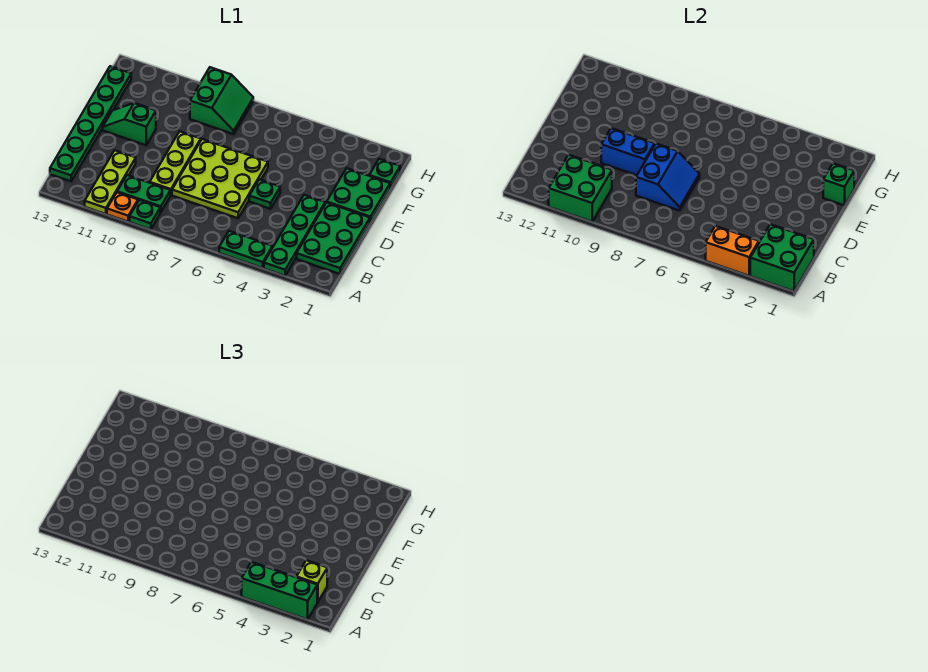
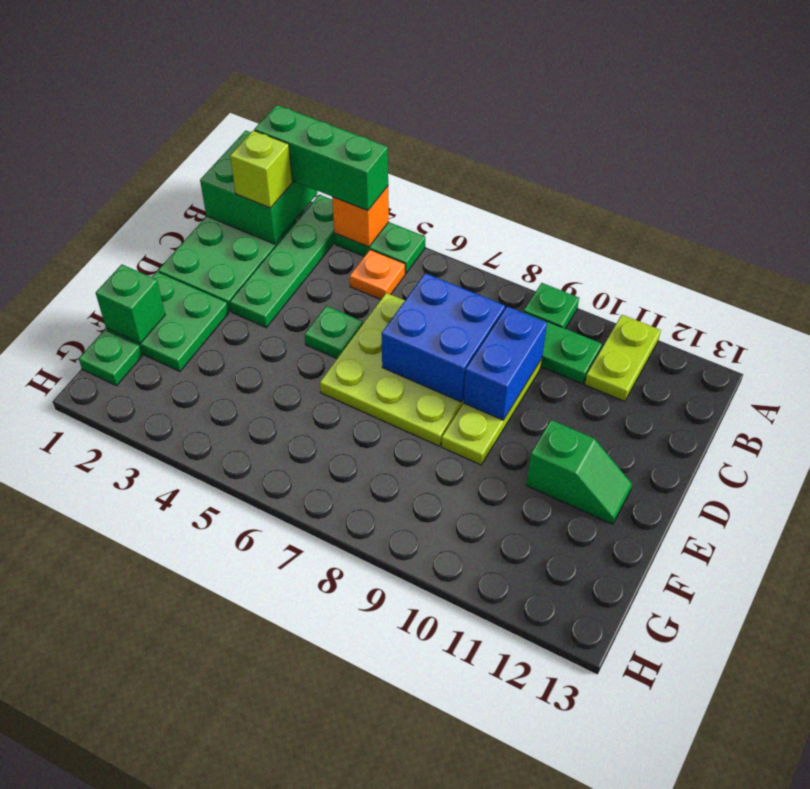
orange brick A3:A4 level 2 -> orange brick A4 level 2
orange plate A10 level 1 -> orange plate B5 level 1
green brick A10:B11 level 2 -> none
lime plate A11:C11 level 1 -> lime plate A11:B11 level 1
green plate B13:G13 level 1 -> none
blue slope C7:D8 level 2 top 8 -> blue brick C7:D8 level 2
blue brick D9:D10 level 2 -> blue brick C9:D9 level 2
green slope G8:H9 level 1 top 9 -> none

